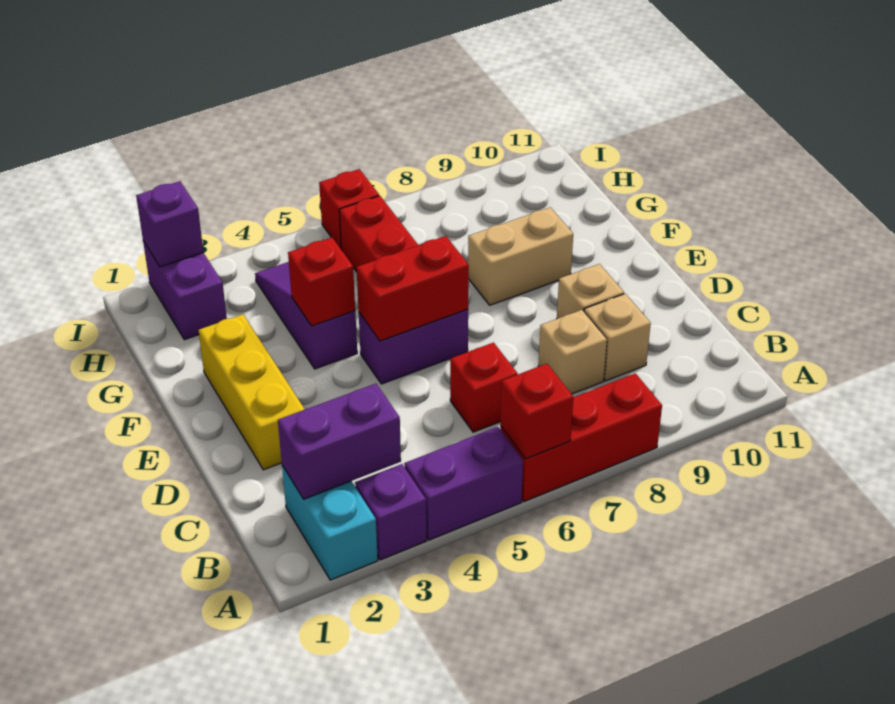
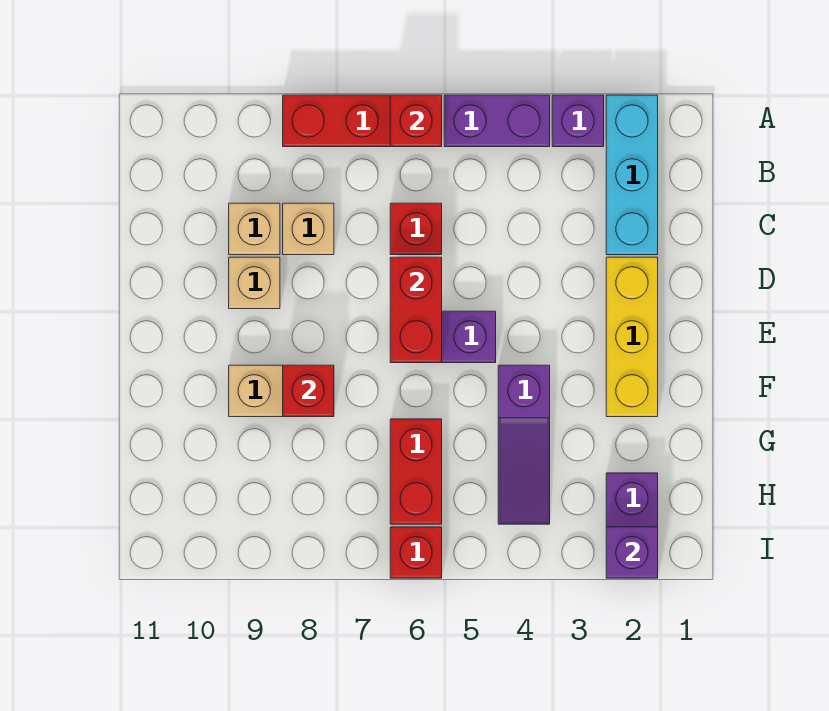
cyan brick A2:B2 level 1 -> cyan brick A2:C2 level 1
purple brick B2:B3 level 2 -> none
red brick E5:E6 level 2 -> red brick D6:E6 level 2
red brick F4 level 2 -> red brick F8 level 2

